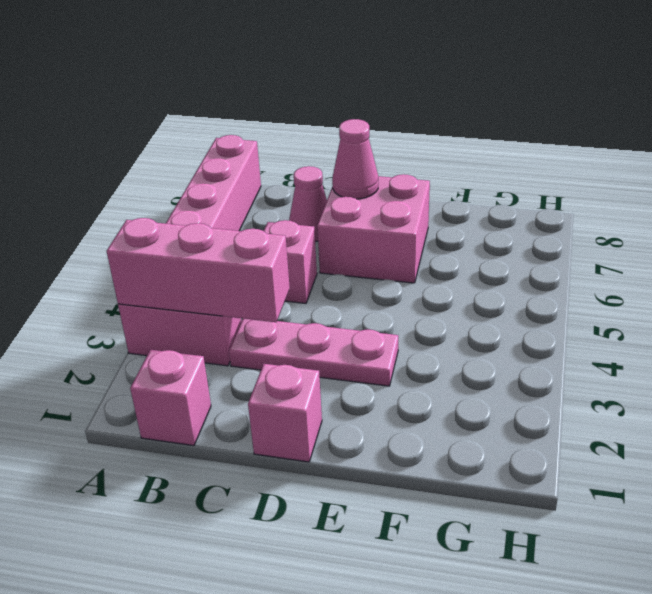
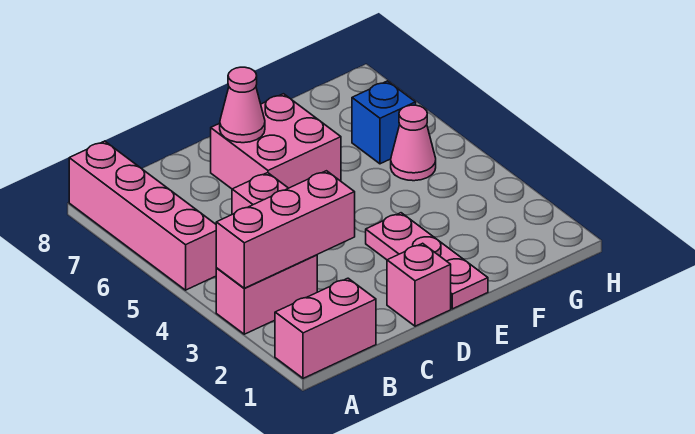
pink brick B1 level 1 -> pink brick A1:B1 level 1
pink plate C3:E3 level 1 -> pink plate E1:E3 level 1
pink cone C7 level 1 -> pink cone G5 level 1
none -> blue brick G6 level 1

